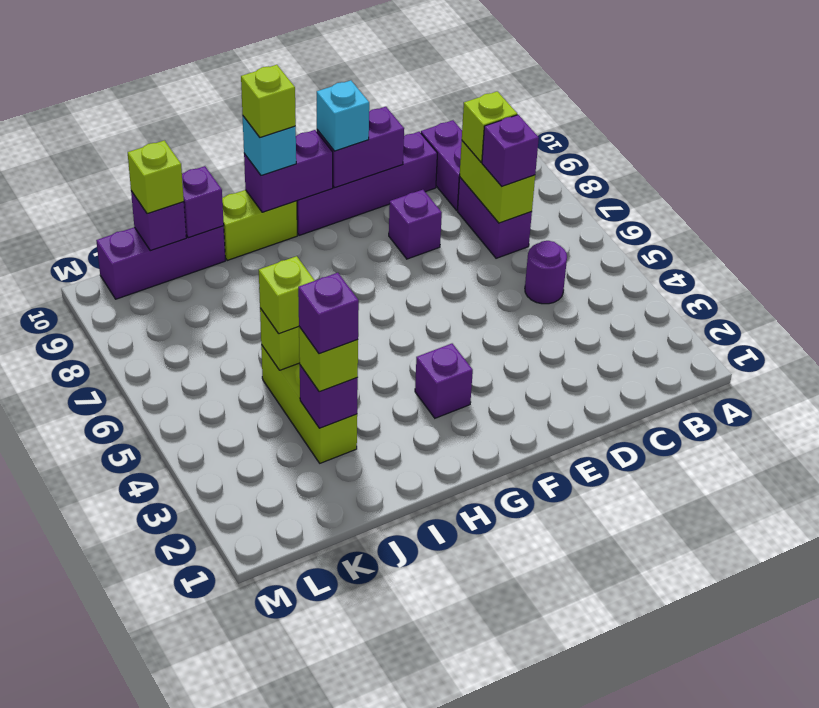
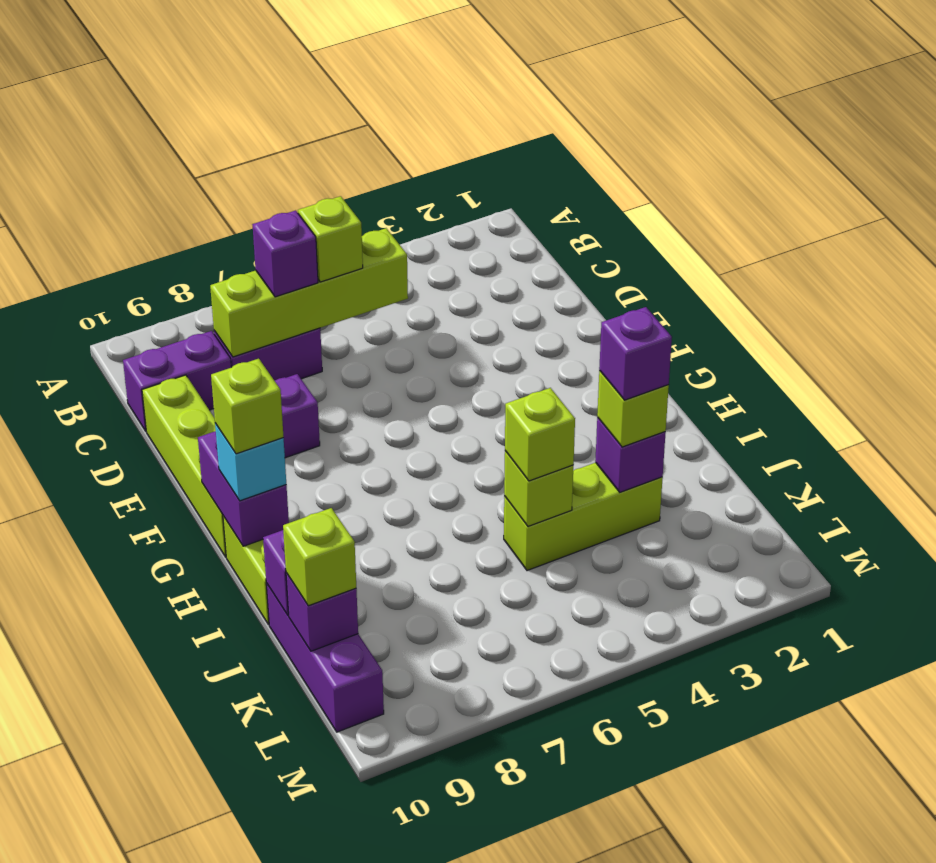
purple round brick C5 level 1 -> none
lime brick C7:C8 level 2 -> lime brick C5:C8 level 2
lime brick C8 level 3 -> lime brick C6 level 3
purple brick D10:G10 level 1 -> lime brick D10:G10 level 1
purple brick E10:F10 level 2 -> none
cyan brick F10 level 3 -> none
purple brick G3 level 1 -> none

